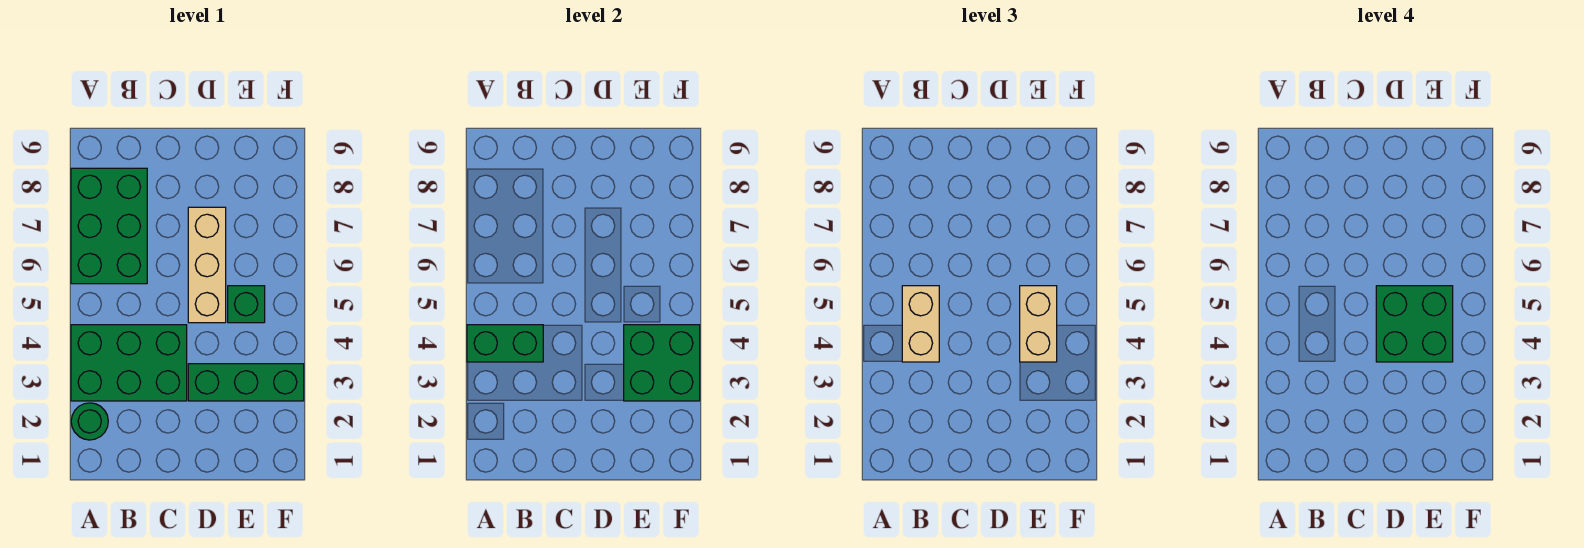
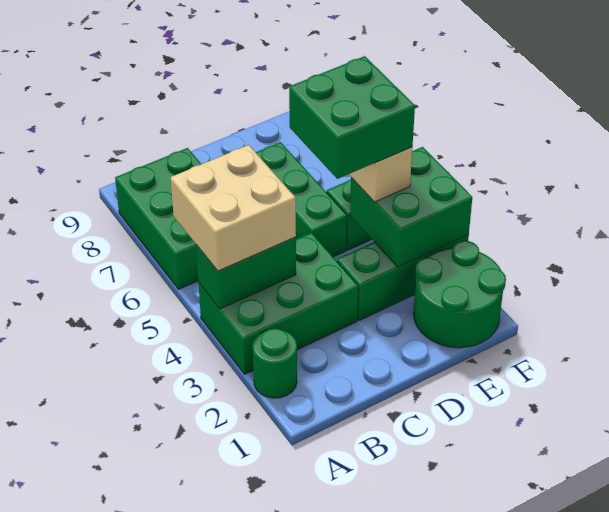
tan brick B4:B5 level 3 -> tan brick A4:B5 level 3
tan brick D5:D7 level 1 -> green brick D5:D7 level 1
none -> green round brick E1:F2 level 1

